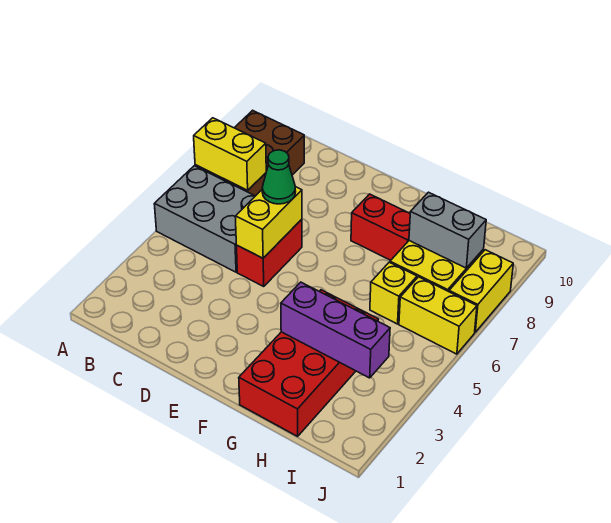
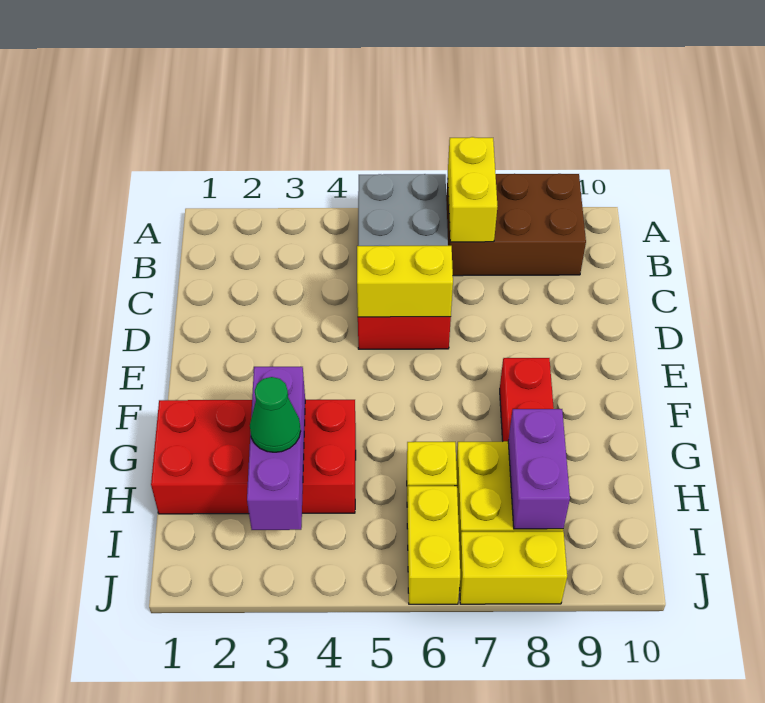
green cone D6 level 3 -> green cone H3 level 3
grey brick H8:I8 level 2 -> purple brick H8:I8 level 2

